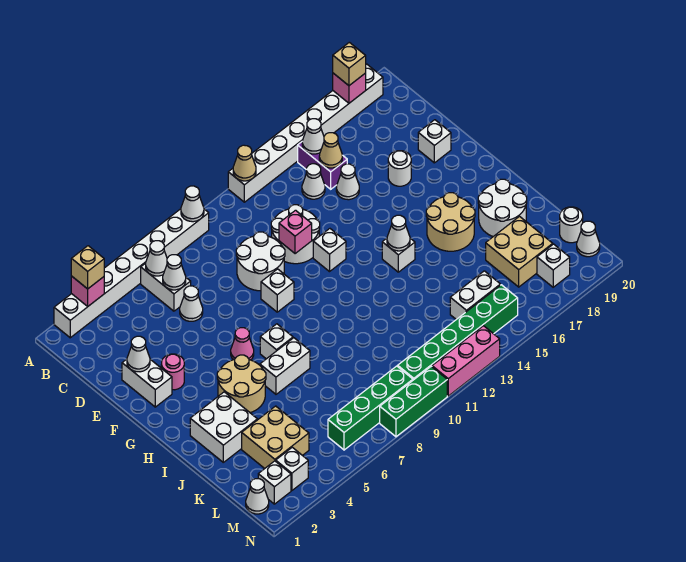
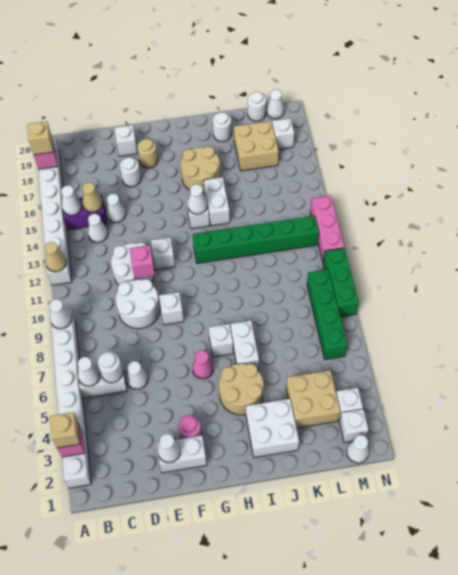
white cone C6 level 2 -> white round brick C6 level 2
none -> tan round brick F18 level 1
white round brick I18:J19 level 1 -> white round brick J19 level 1
white brick L14:L15 level 1 -> white brick I14:I15 level 1
green brick M10:M15 level 1 -> green brick H12:M12 level 1

